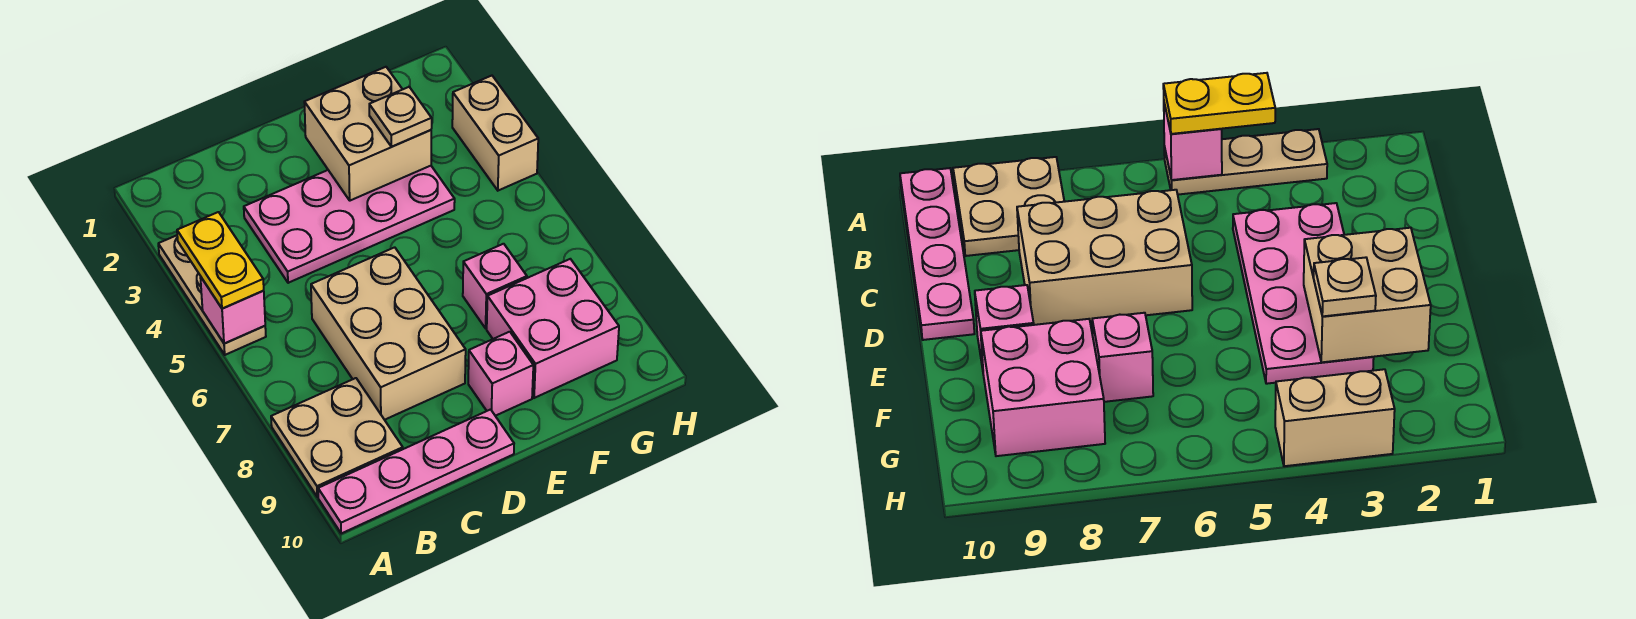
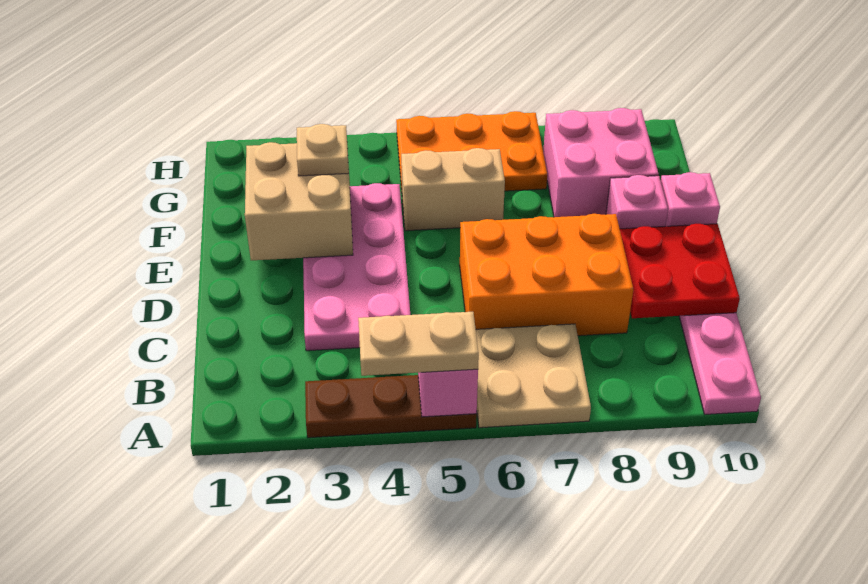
tan plate A3:A5 level 1 -> brown plate A3:A5 level 1
yellow plate A4:A5 level 3 -> tan plate A4:A5 level 3
tan plate A8:B9 level 1 -> tan plate A6:B7 level 1
tan brick C6:D8 level 1 -> orange brick C6:D8 level 1
none -> red plate C9:D10 level 2
pink brick F7 level 1 -> pink brick E10 level 1
none -> orange plate G5:H7 level 1
tan brick H3:H4 level 1 -> tan brick F5:F6 level 1

